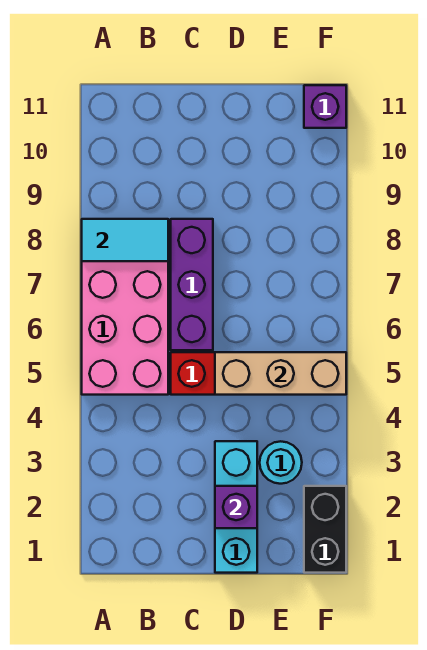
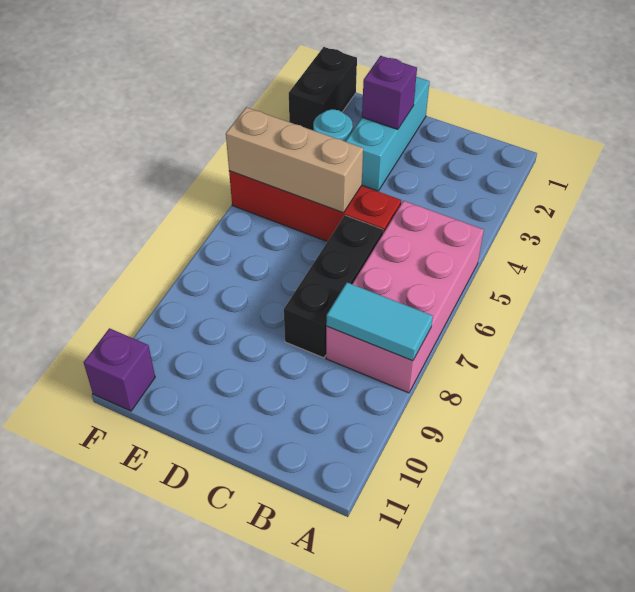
purple brick C6:C8 level 1 -> black brick C6:C8 level 1

